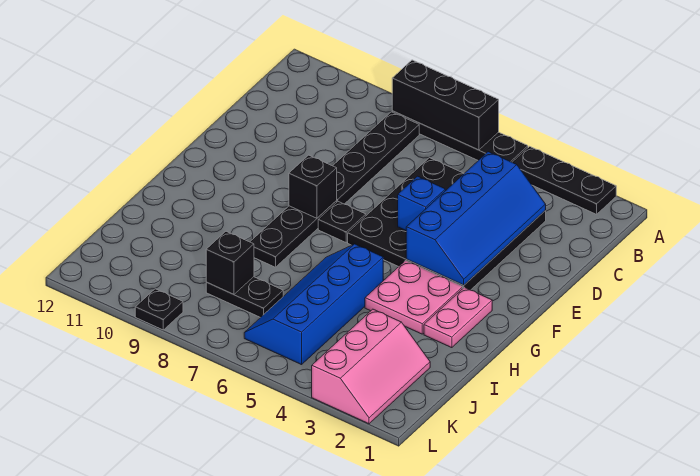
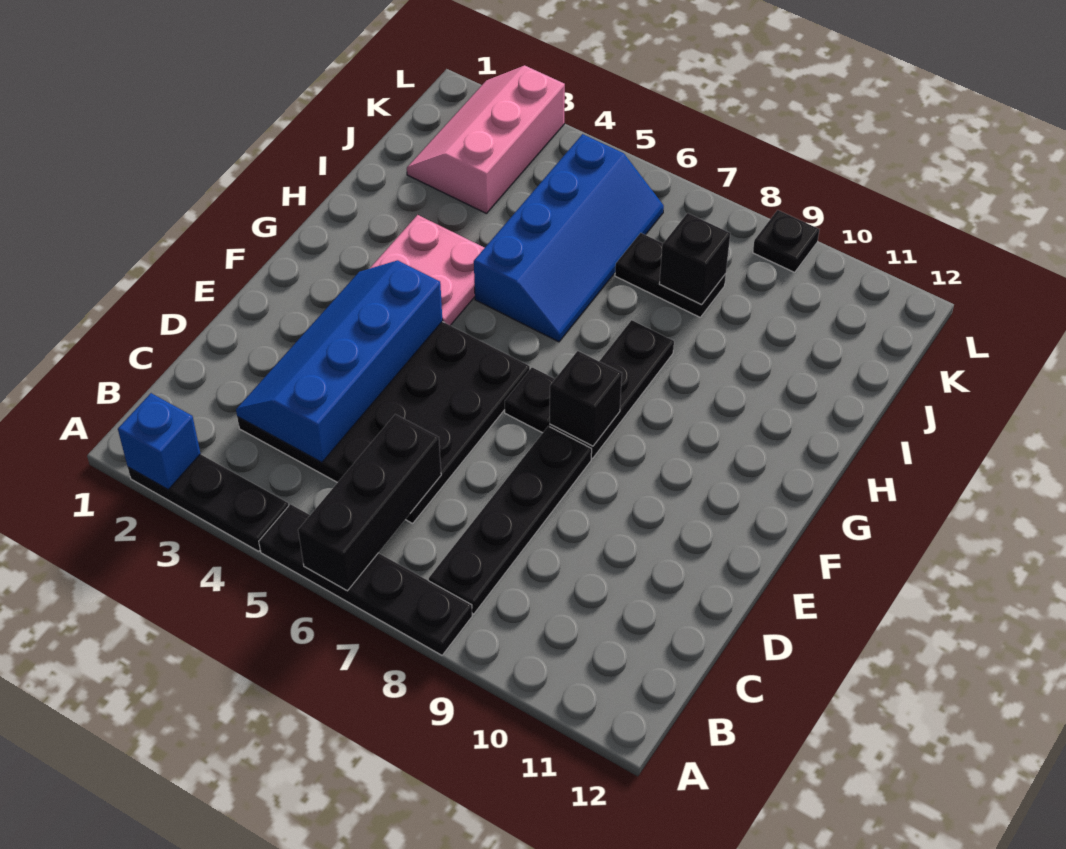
black brick A6:A8 level 2 -> black brick A6:C6 level 2
blue brick E5 level 2 -> blue brick A2 level 2
pink plate G2:H2 level 1 -> none

